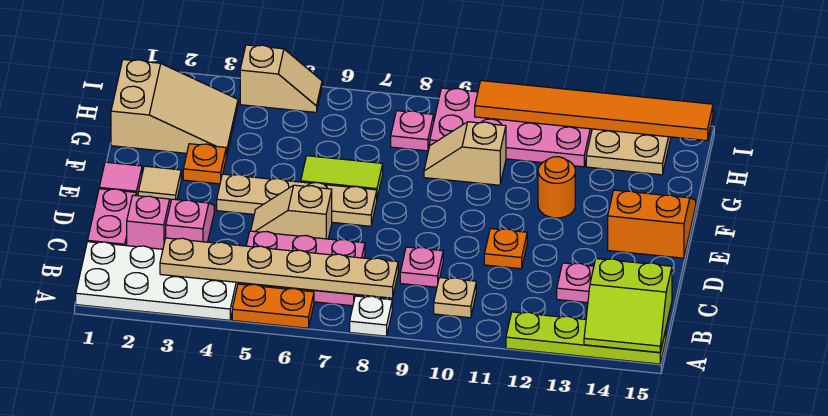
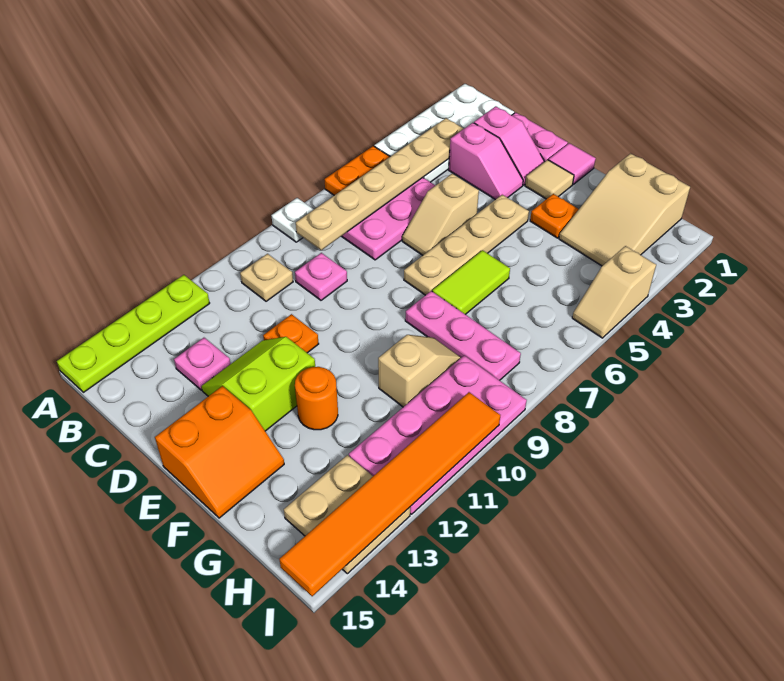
lime slope A14:B15 level 2 top B -> lime slope D12:E13 level 1 top E
tan slope D5:D6 level 1 top 6 -> tan slope D5:D6 level 1 top 5
pink plate H8 level 1 -> pink plate F8:H8 level 1

